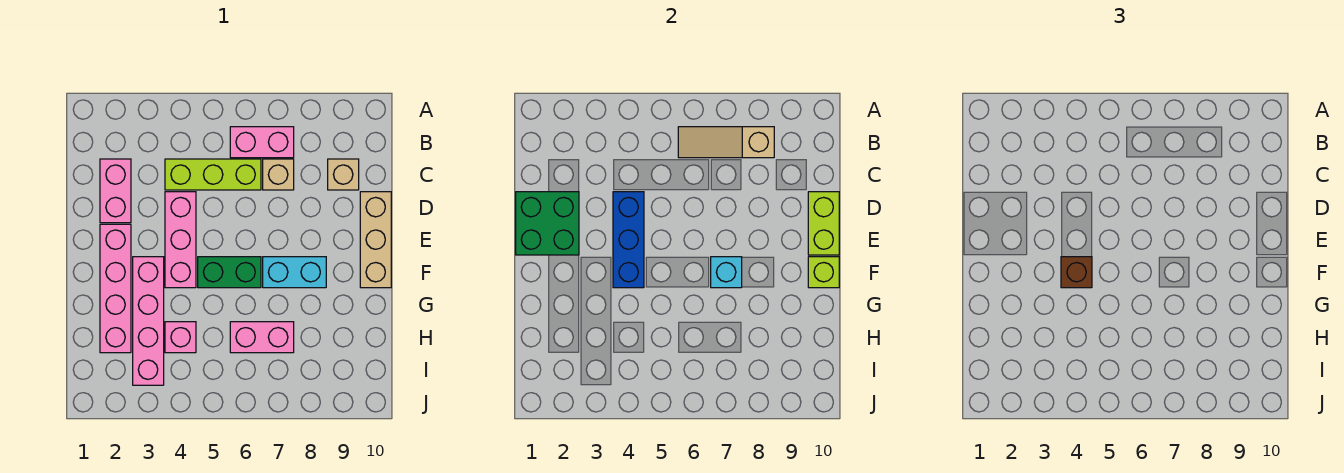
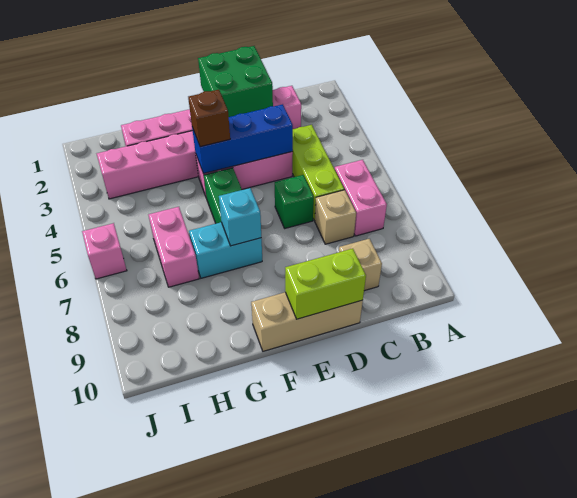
tan slope B6:B8 level 2 top 8 -> none
none -> green brick D6 level 1
cyan brick F7:F8 level 1 -> cyan brick F7:G7 level 1
lime brick F10 level 2 -> none
pink brick H4 level 1 -> pink brick J6 level 1

